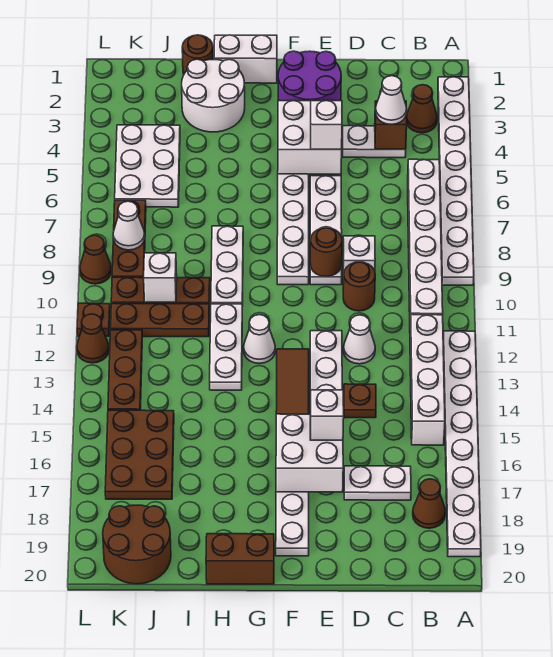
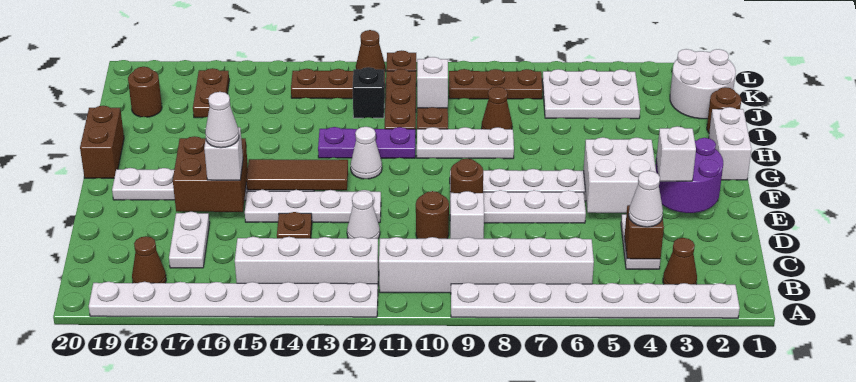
white brick E5 level 3 -> white brick E3 level 3
white brick E16:F17 level 2 -> brown brick E16:F17 level 2
white round brick H2:I3 level 1 -> white round brick J1:K2 level 1
white plate H11:H13 level 1 -> purple plate H11:H13 level 1
none -> black brick J12 level 1
brown plate J15:K17 level 1 -> brown plate J17:K17 level 1
brown round brick J19:K20 level 1 -> brown round brick J19 level 1
white cone K8 level 2 -> white cone E16 level 4
brown cone L9 level 1 -> brown cone I8 level 1

